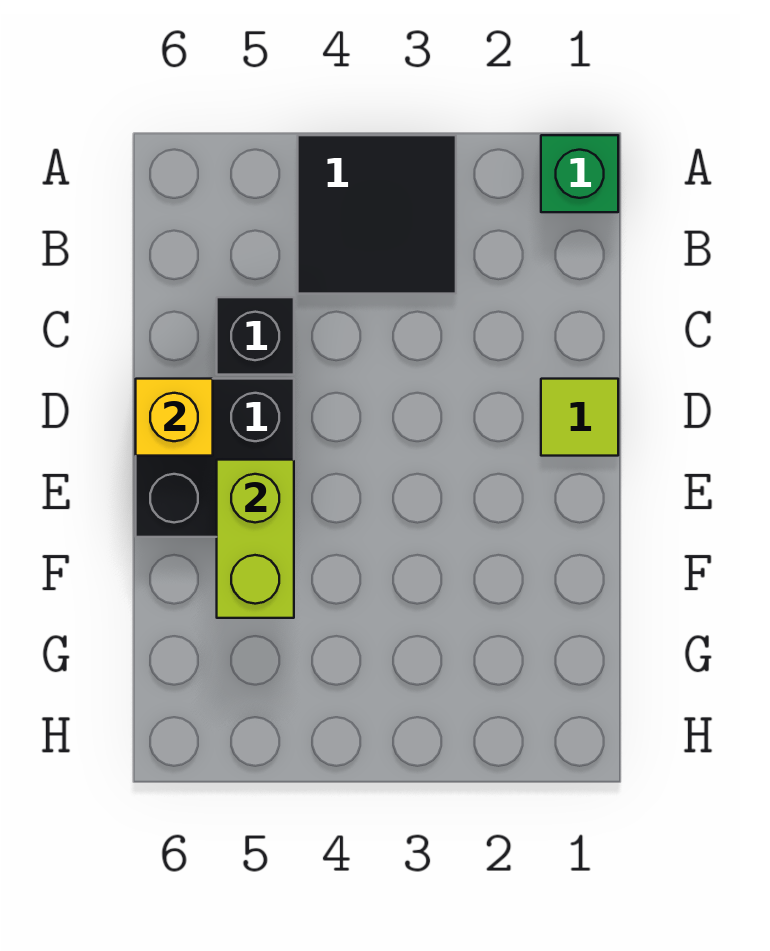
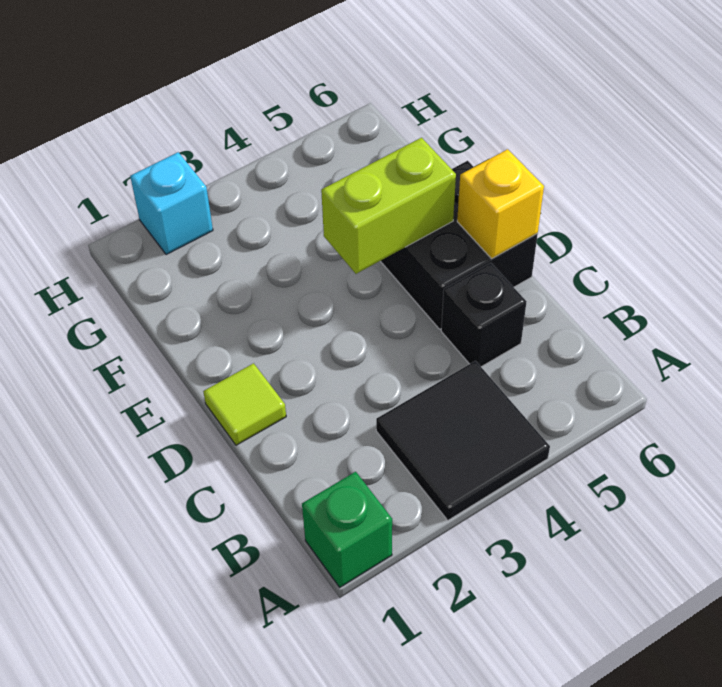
lime brick E5:F5 level 2 -> lime brick E4:E5 level 2
none -> cyan brick H2 level 1

